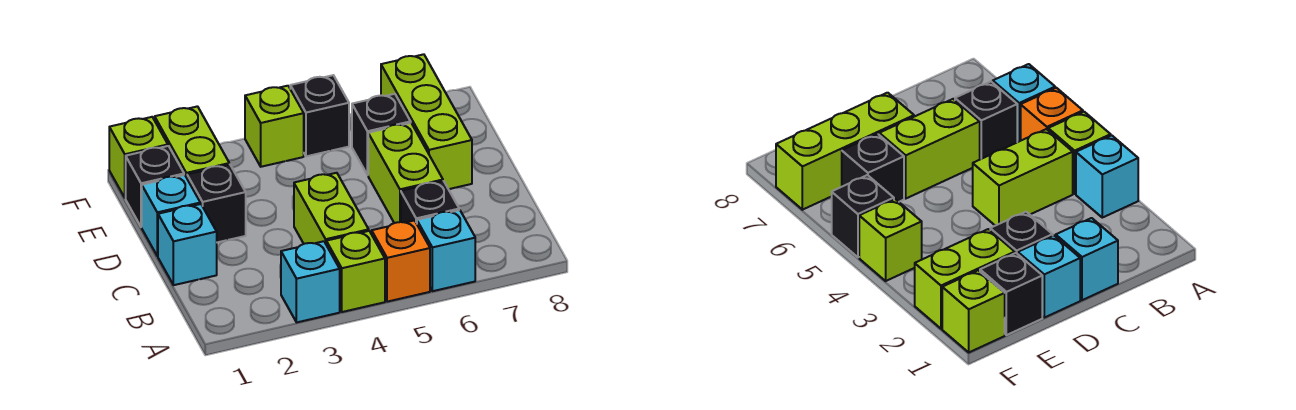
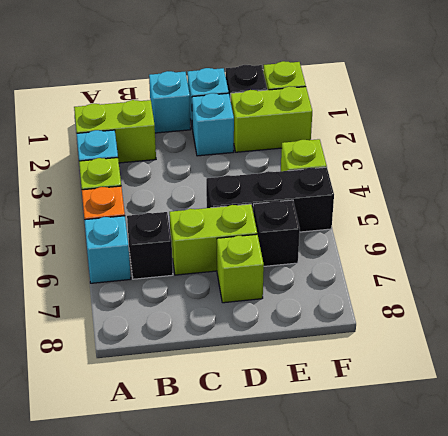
lime brick B4:C4 level 1 -> lime brick A2:B2 level 1
black brick D2 level 1 -> cyan brick D2 level 1
lime brick D7:F7 level 1 -> lime brick D7 level 1
black brick F5 level 1 -> black brick D5:F5 level 1

